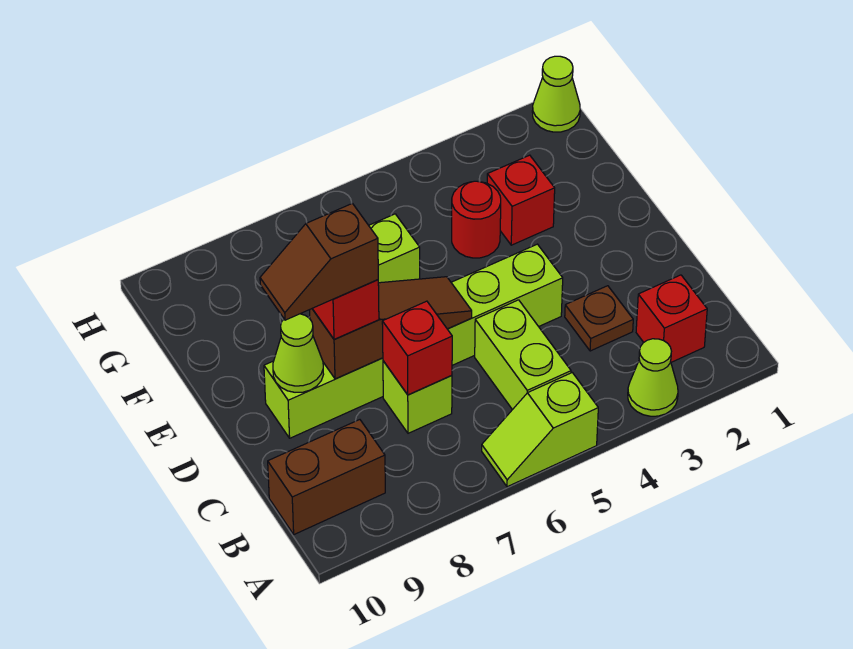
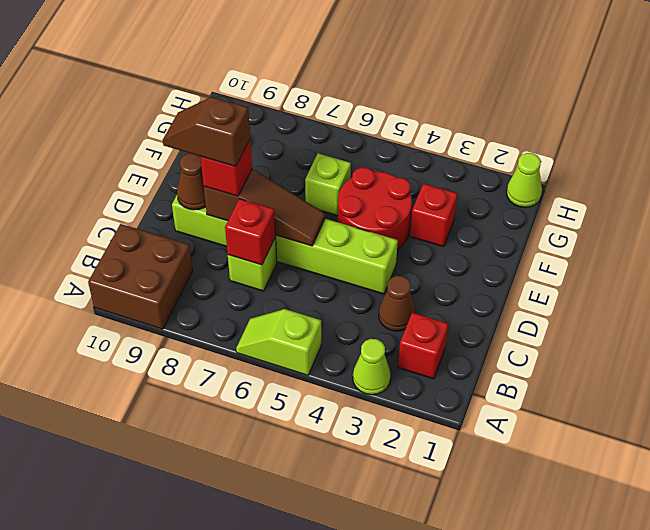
lime brick B5:C5 level 1 -> none
brown brick B9:B10 level 1 -> brown brick A9:B10 level 1
brown plate C3 level 1 -> brown cone C3 level 1
lime cone D9 level 2 -> brown cone D9 level 2
red round brick F4 level 1 -> red round brick E4:F5 level 1

